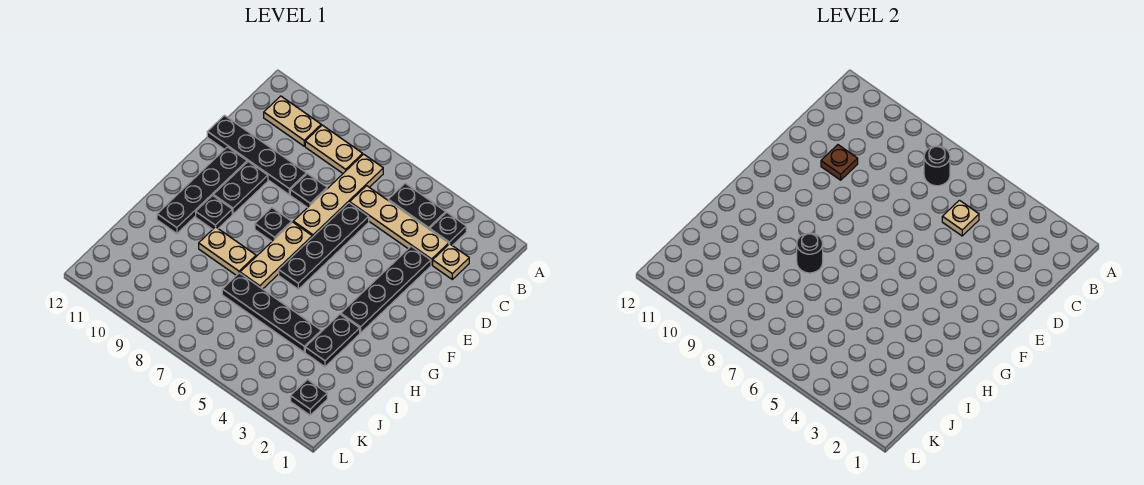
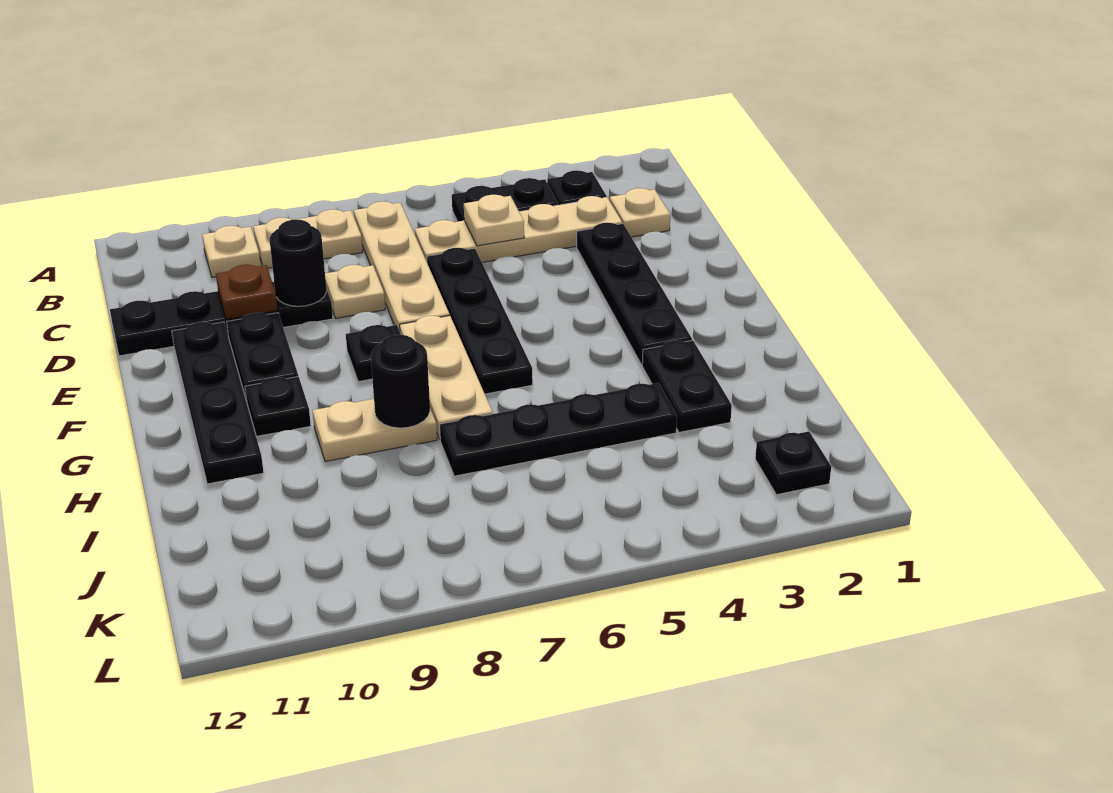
black round brick B7 level 2 -> black round brick D9 level 2
tan plate B10:B11 level 1 -> tan plate B10 level 1
black plate D8 level 1 -> tan plate D8 level 1

